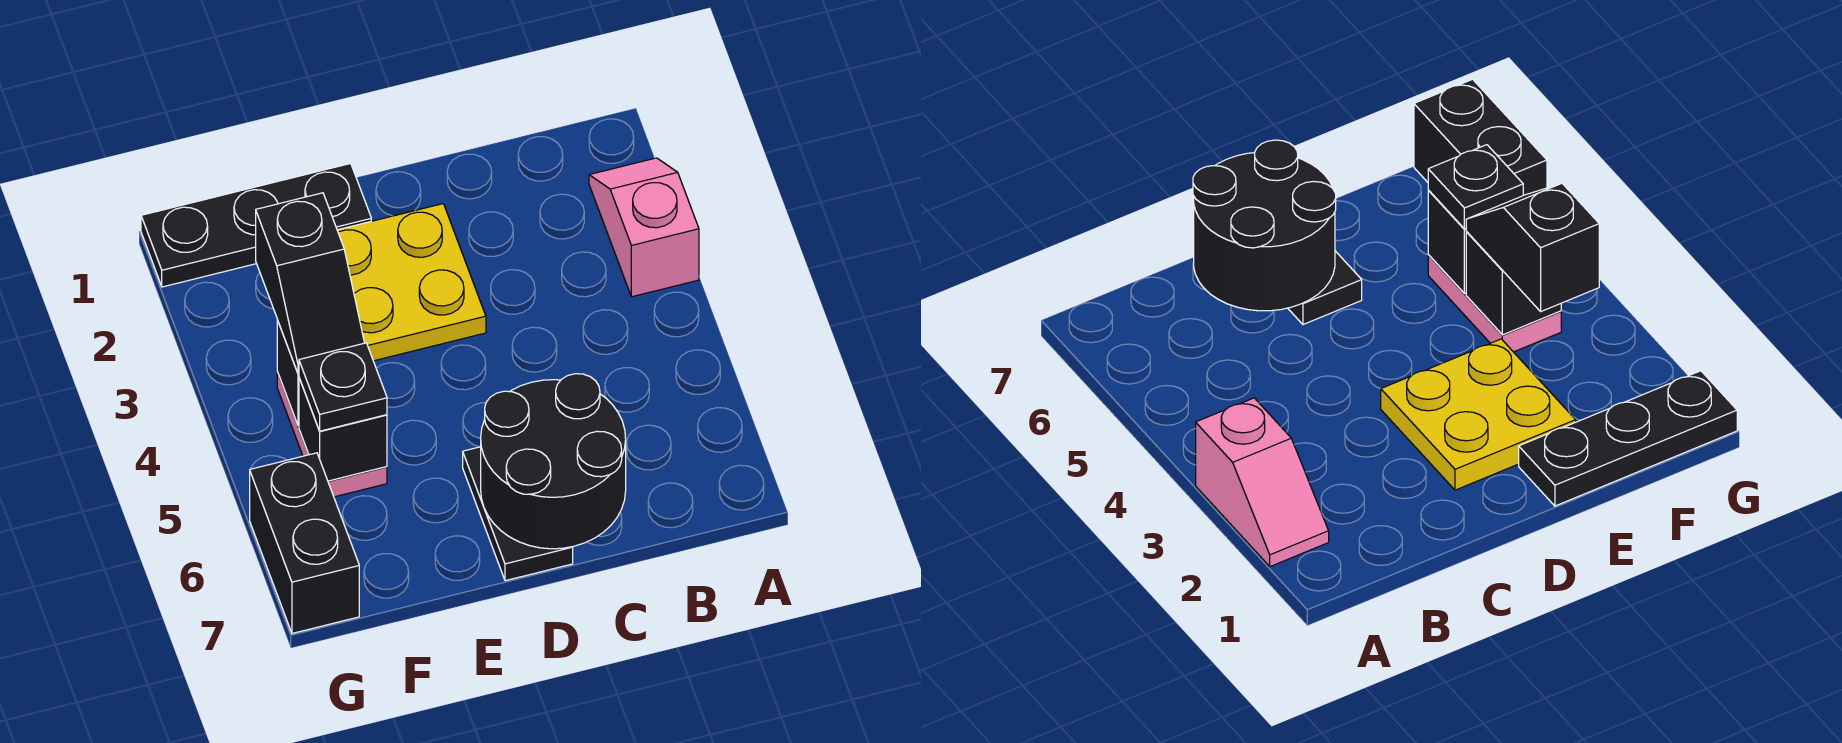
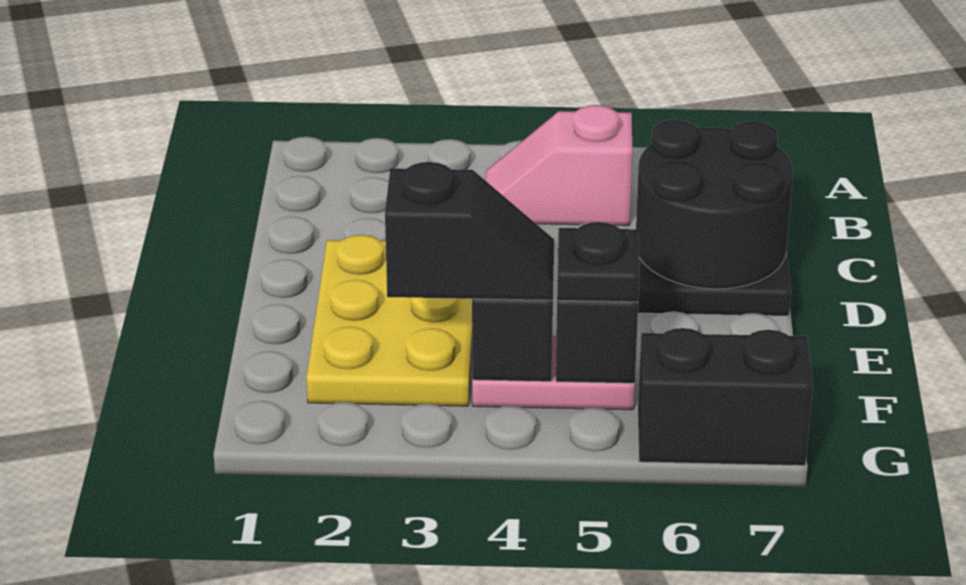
pink slope A2:A3 level 1 top 3 -> pink slope B4:B5 level 1 top 5
yellow plate D2:E3 level 1 -> yellow plate D2:F3 level 1
black plate E1:G1 level 1 -> none

